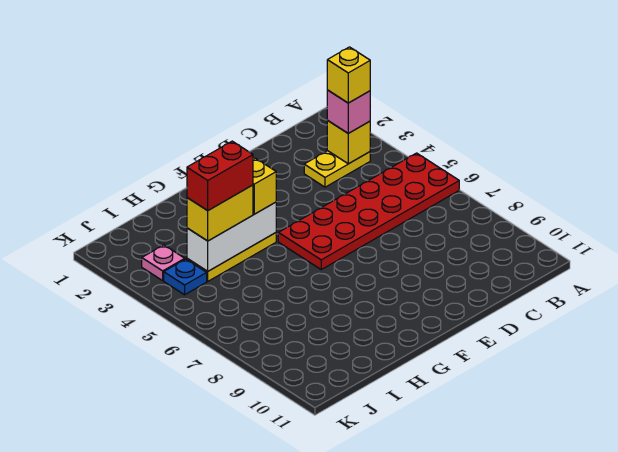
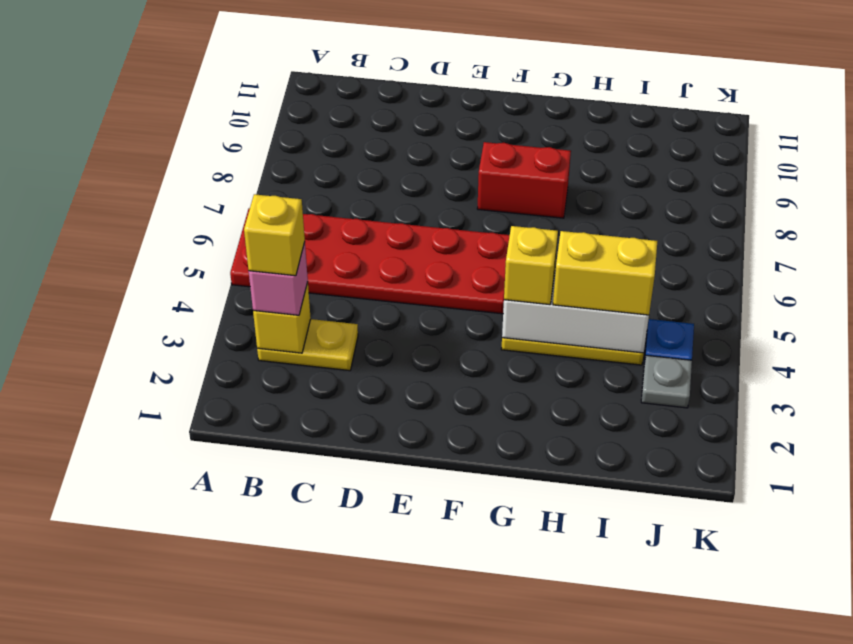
red brick H4:I4 level 4 -> red brick F8:G8 level 1
pink plate J3 level 1 -> grey plate J3 level 1

